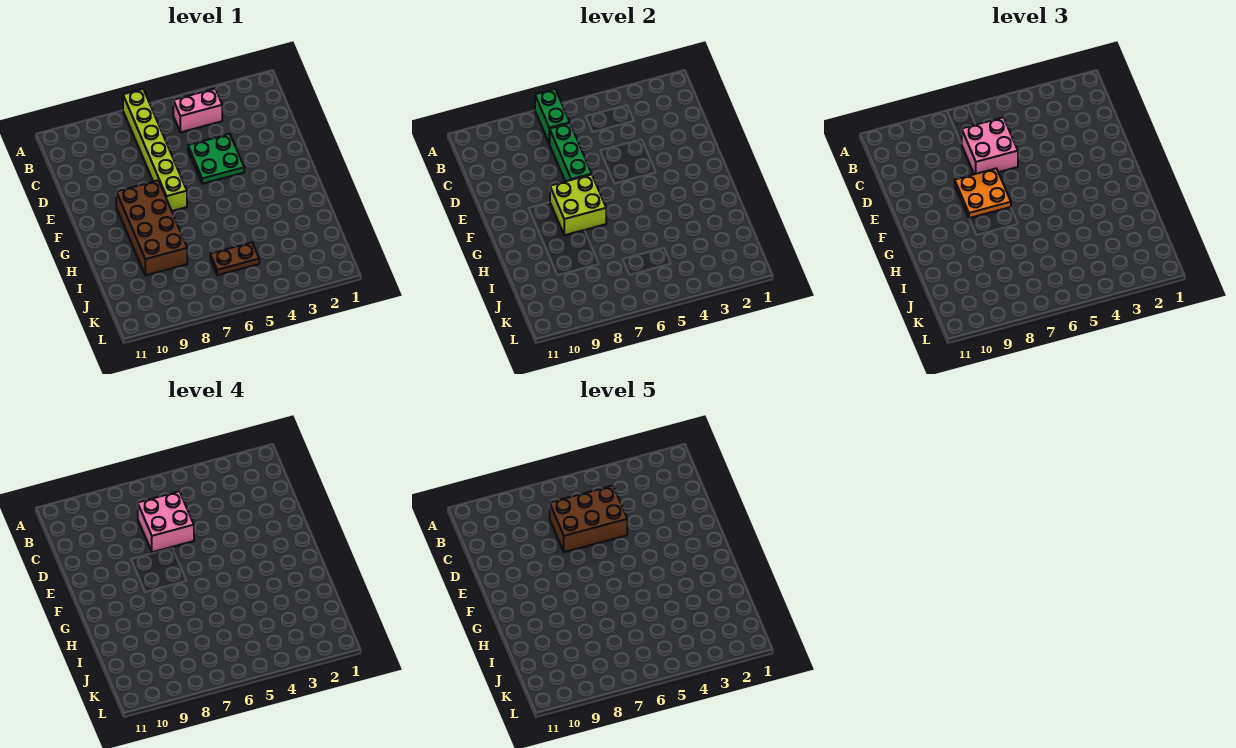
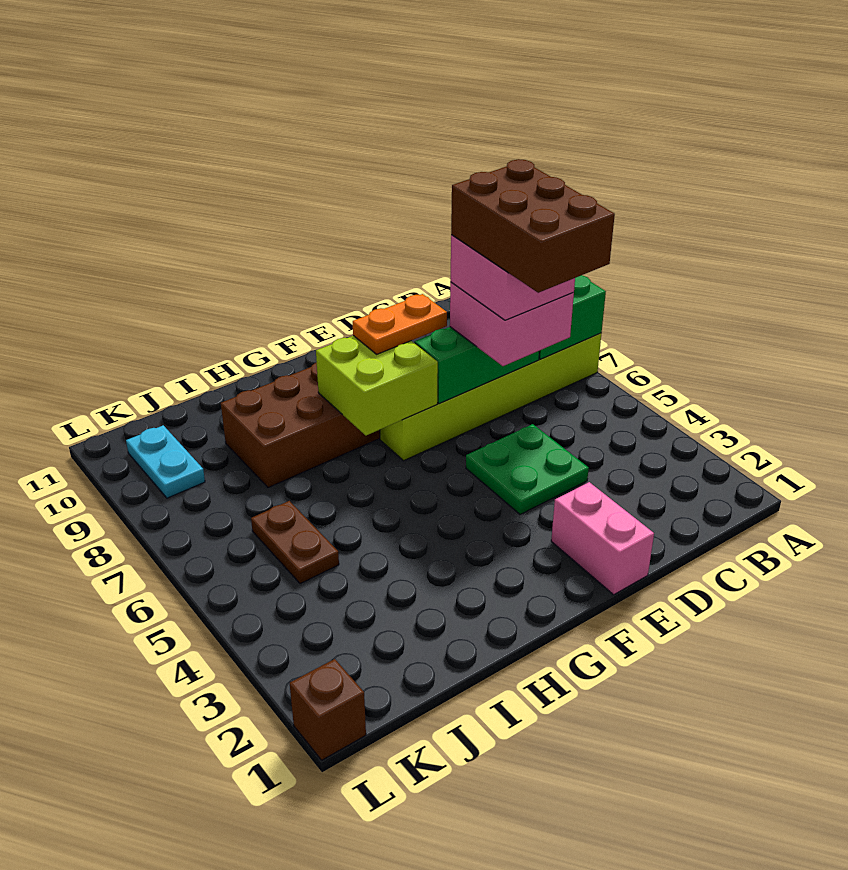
pink brick B4:B5 level 1 -> pink brick E1:E2 level 1
orange plate E7:F8 level 3 -> orange plate E8:F8 level 3
none -> cyan plate K9:K10 level 1
none -> brown brick L1 level 1

